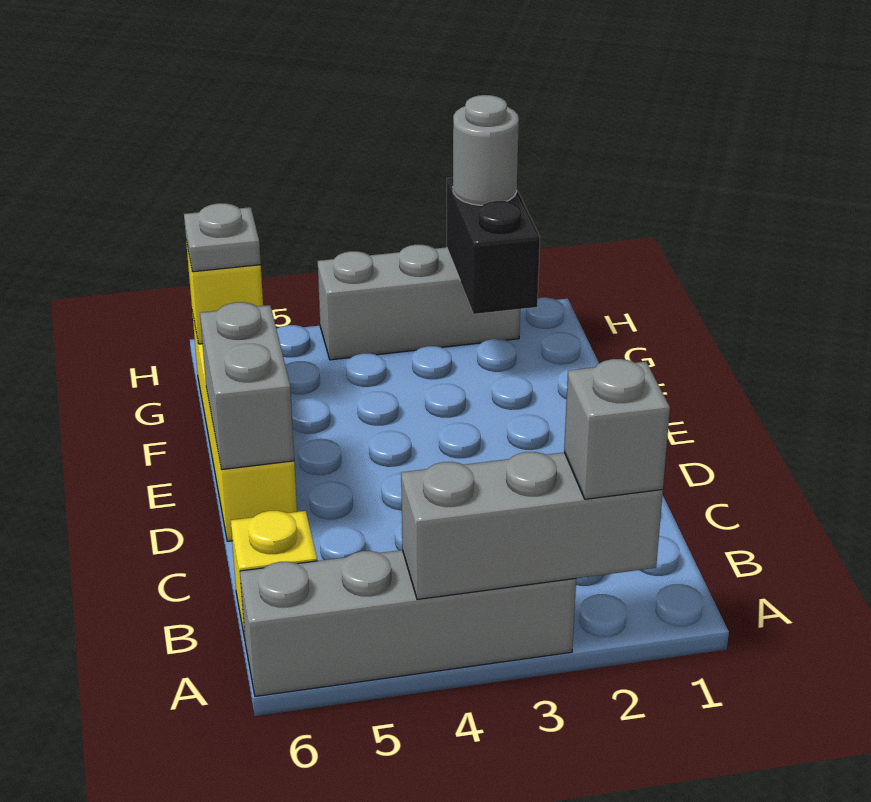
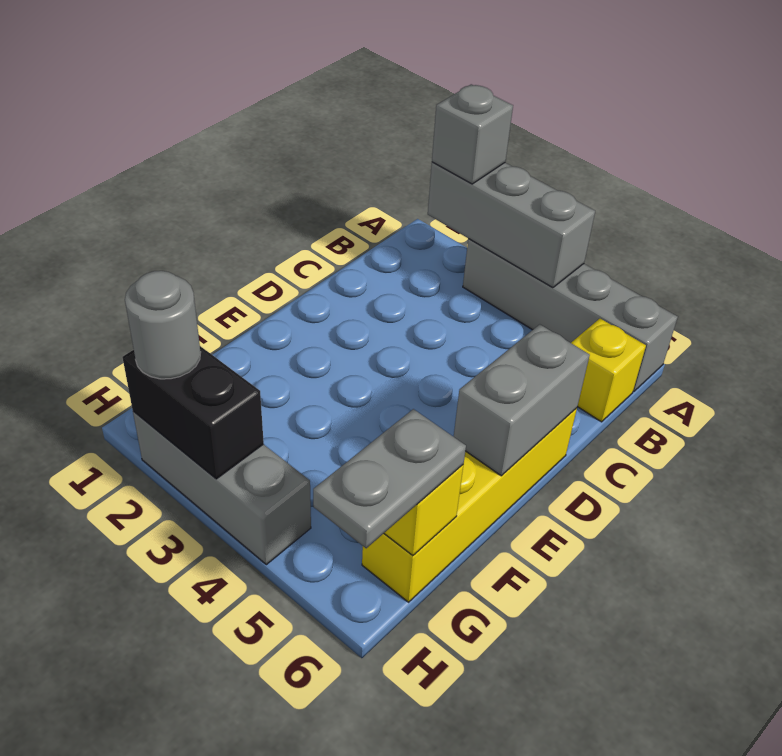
black brick G2:H2 level 2 -> black brick H2:H3 level 2
grey plate G6 level 3 -> grey plate G6:H6 level 3

